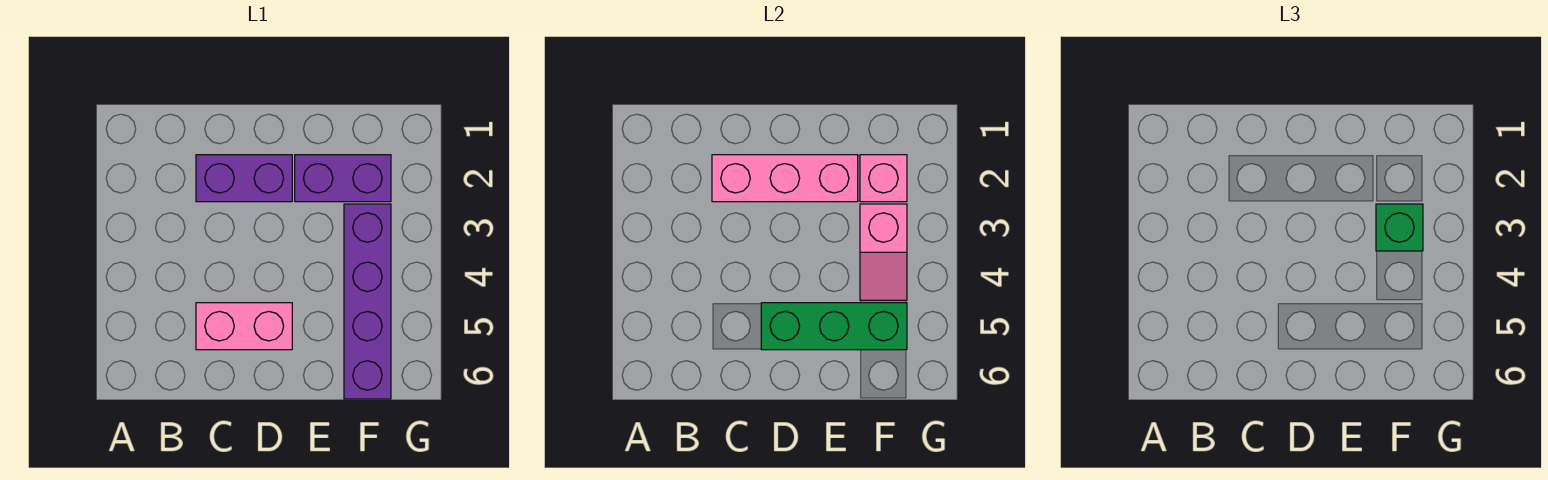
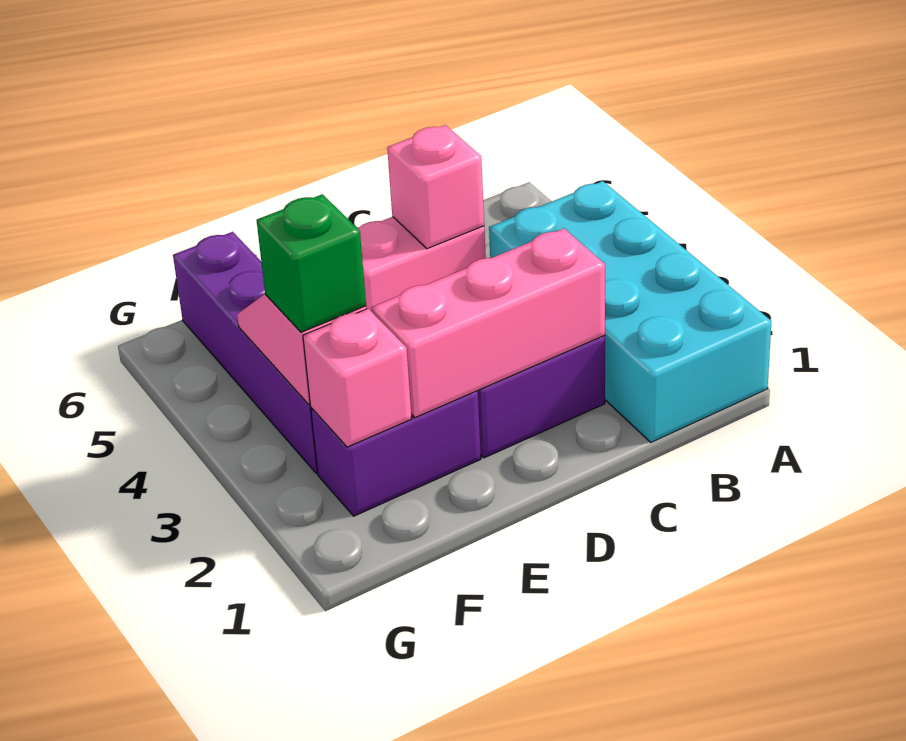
none -> cyan brick A1:B4 level 1
none -> pink brick C5 level 2
green brick D5:F5 level 2 -> none

